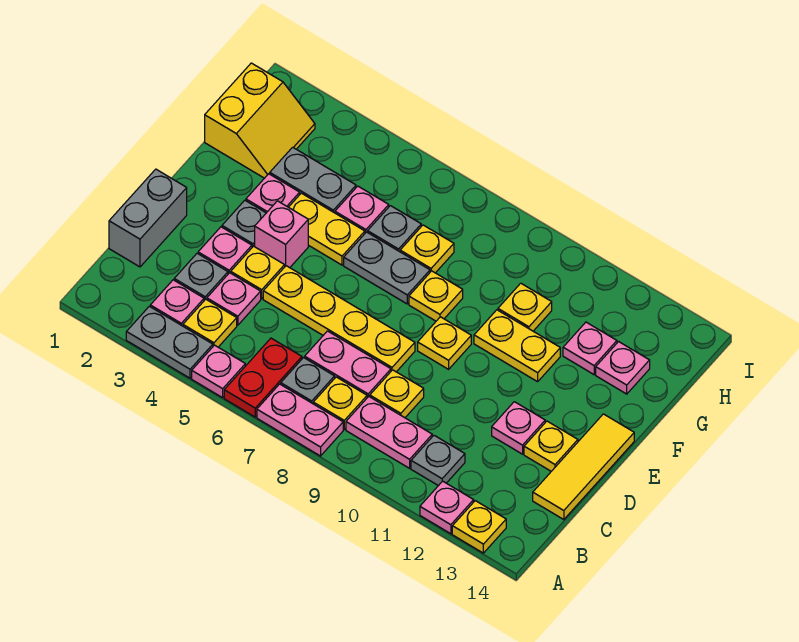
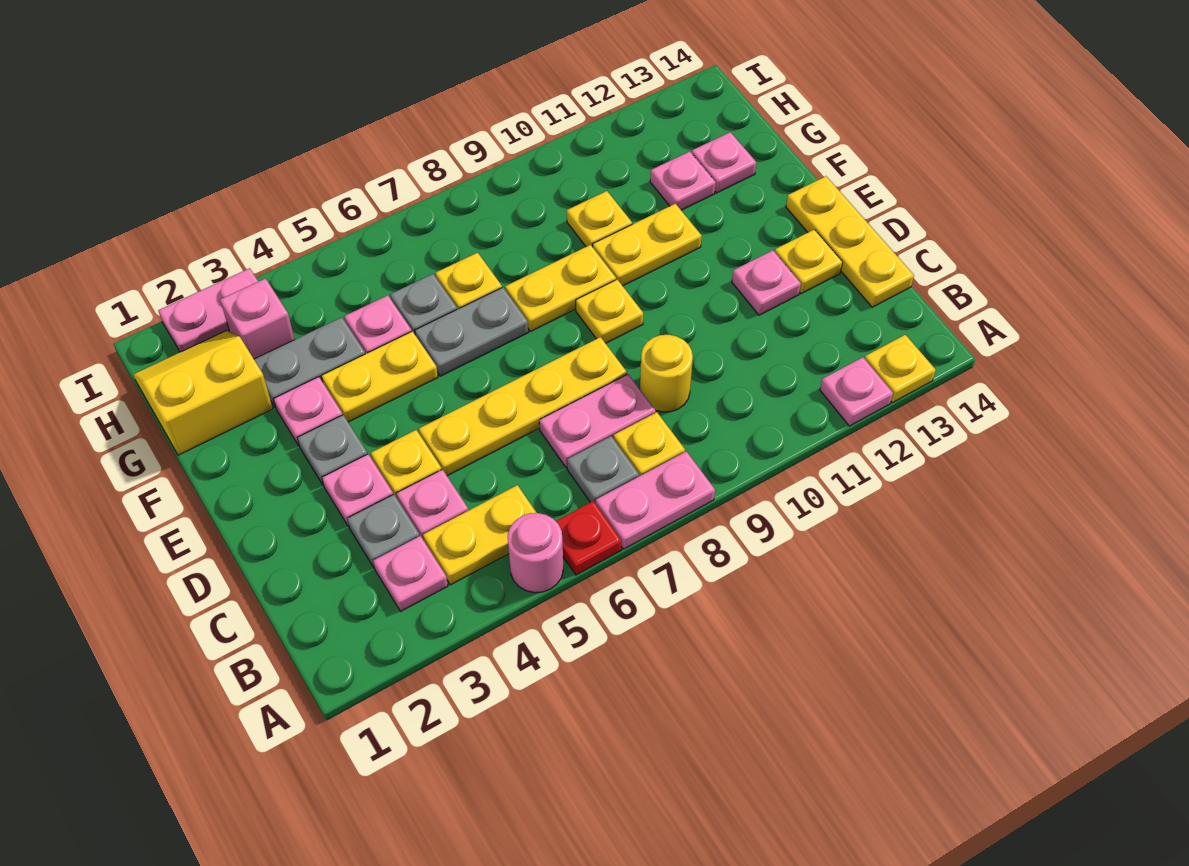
grey plate A3:A4 level 1 -> none
pink plate A5 level 1 -> pink round brick A5 level 1
red plate A6:B6 level 1 -> red plate A6 level 1
yellow plate B4 level 1 -> yellow plate B4:B5 level 1
pink plate B9:B10 level 1 -> pink plate I2:I3 level 1
grey plate B11 level 1 -> none
grey brick C1:D1 level 1 -> none
yellow plate C9 level 1 -> yellow round brick C9 level 1
yellow tile C14:E14 level 1 -> yellow plate C14:E14 level 1
pink brick E4 level 1 -> pink brick H3 level 1
yellow plate F8 level 1 -> yellow plate F8:F9 level 1
yellow slope G1:H2 level 1 top 1 -> yellow slope G1:H2 level 1 top G

